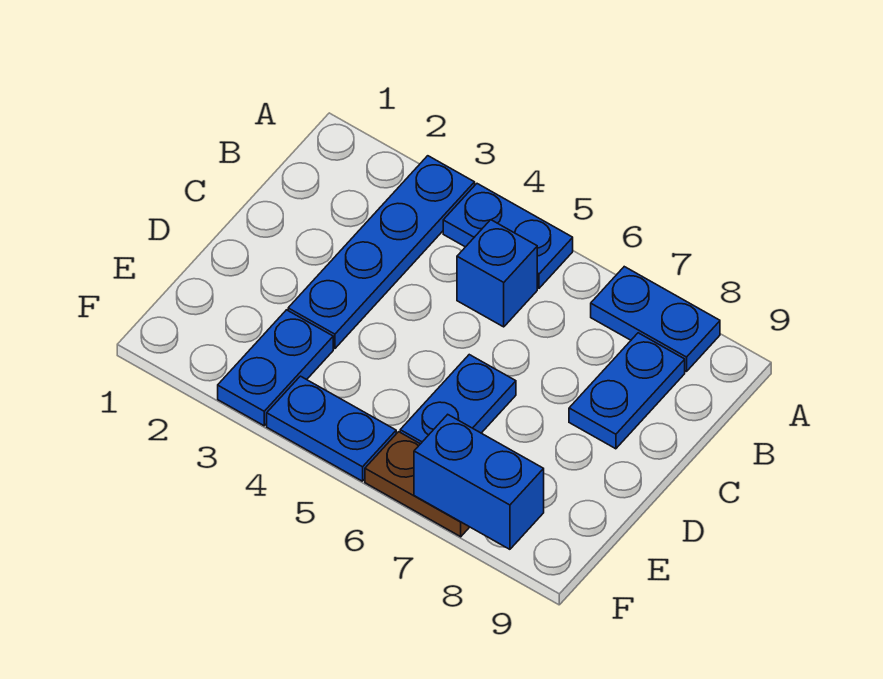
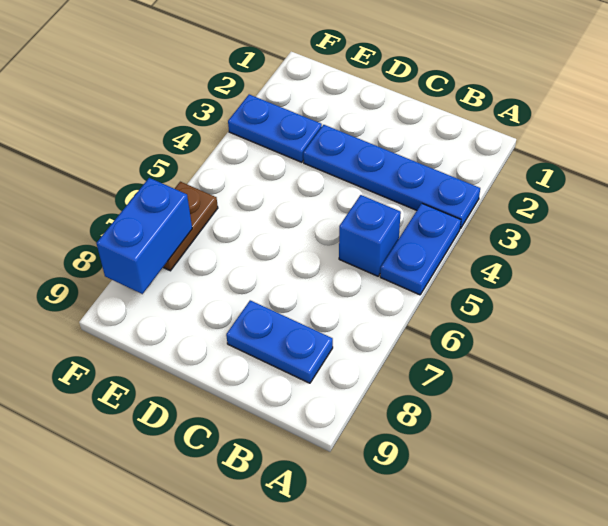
blue plate A7:A8 level 1 -> none
blue plate D6:E6 level 1 -> none
blue plate F4:F5 level 1 -> none

